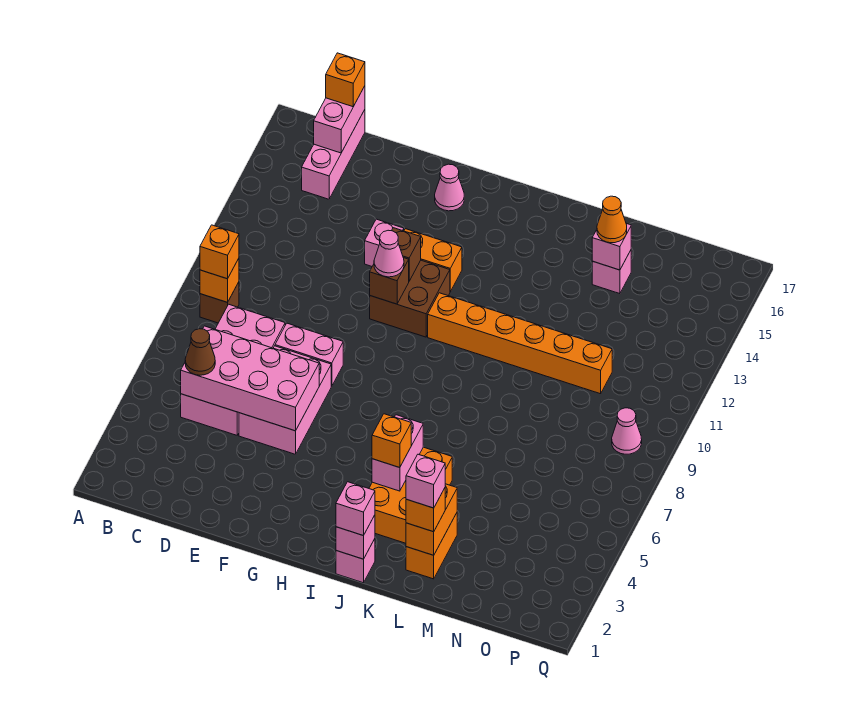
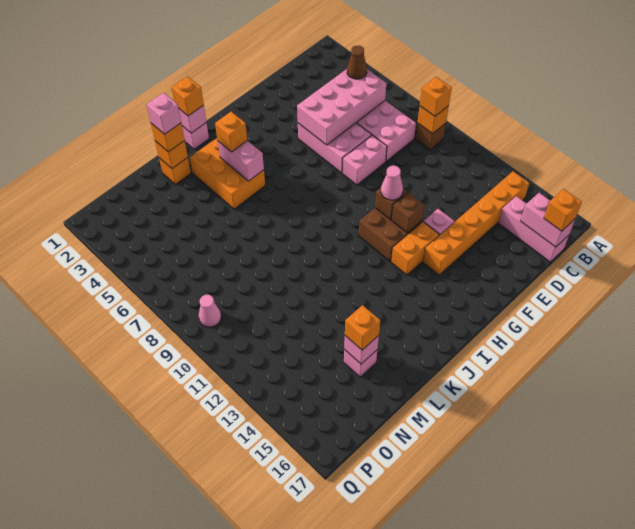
pink cone G16 level 1 -> none
orange brick I11:N11 level 1 -> orange brick B14:G14 level 1
pink brick J1 level 3 -> orange brick J1 level 3
orange brick L2:L3 level 1 -> orange brick L2 level 1
orange brick L2:L3 level 2 -> orange brick L2 level 2
orange cone M15 level 3 -> orange brick M15 level 3

